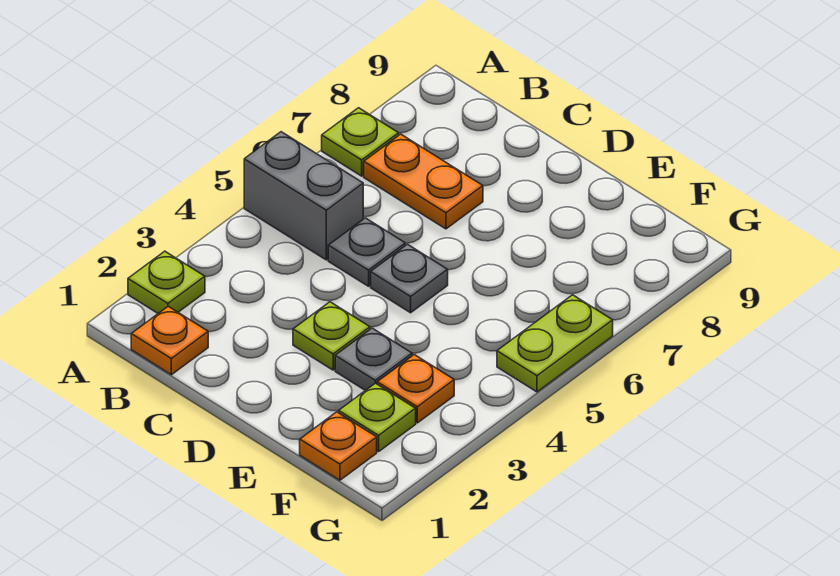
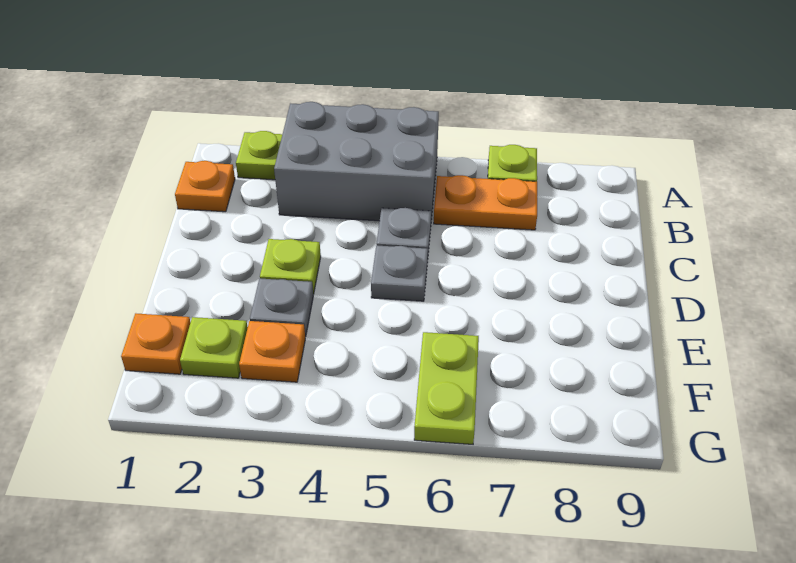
grey brick A5:B5 level 1 -> grey brick A3:B5 level 1
orange plate B7:C7 level 1 -> orange plate B6:B7 level 1
lime plate G5:G6 level 1 -> lime plate F6:G6 level 1

